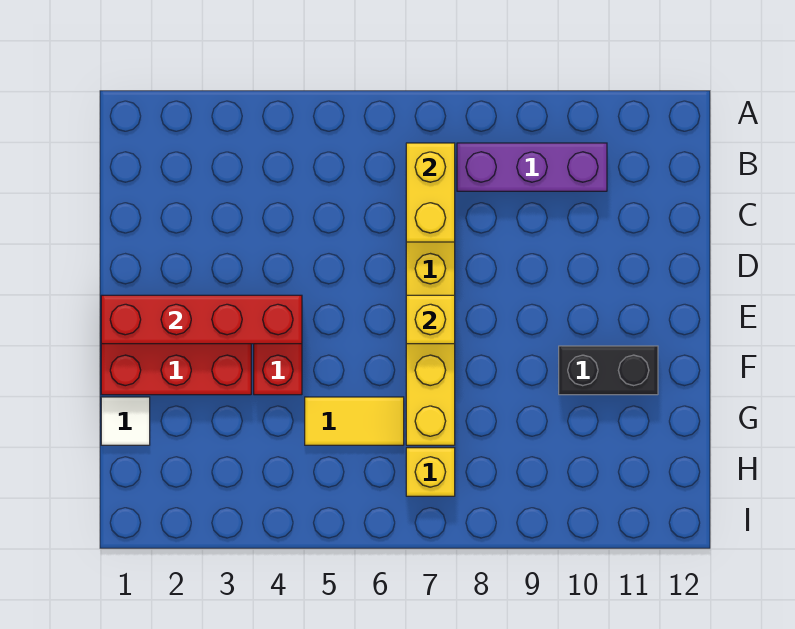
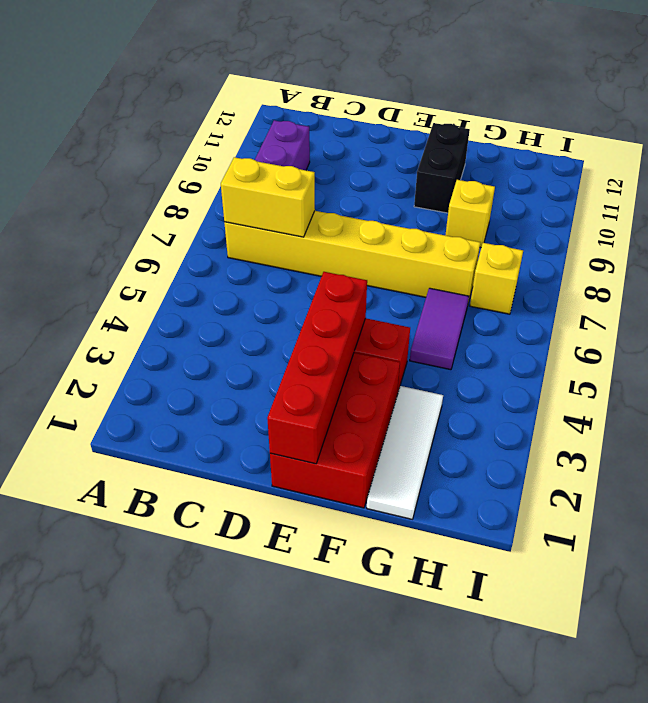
yellow brick E7 level 2 -> yellow brick G9 level 1
white tile G1 level 1 -> white tile G1:G3 level 1
yellow tile G5:G6 level 1 -> purple tile G5:G6 level 1

